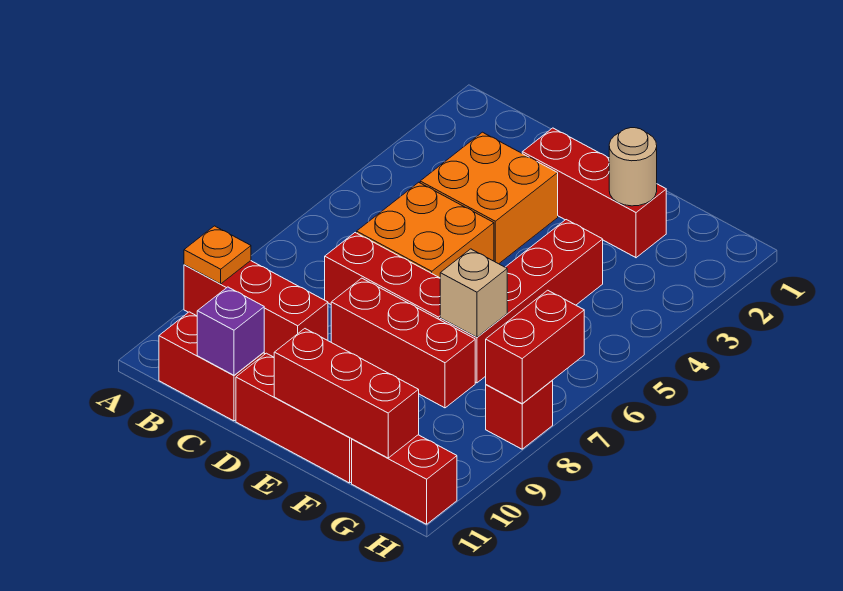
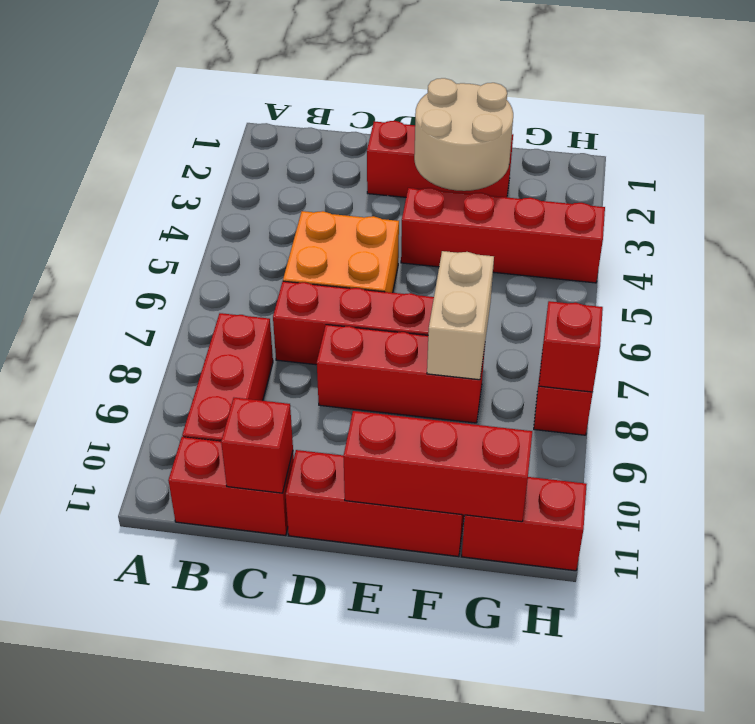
red brick A9:C9 level 1 -> red brick B8:B10 level 1
orange plate A9 level 2 -> none
orange brick C3:D4 level 1 -> none
purple brick C11 level 2 -> red brick C11 level 2
tan round brick F2 level 2 -> tan round brick E2:F3 level 2
red brick F4:F7 level 1 -> red brick E4:H4 level 1
tan brick F7 level 2 -> tan brick F7:F8 level 2
red brick H7:H8 level 2 -> red brick H8 level 2

